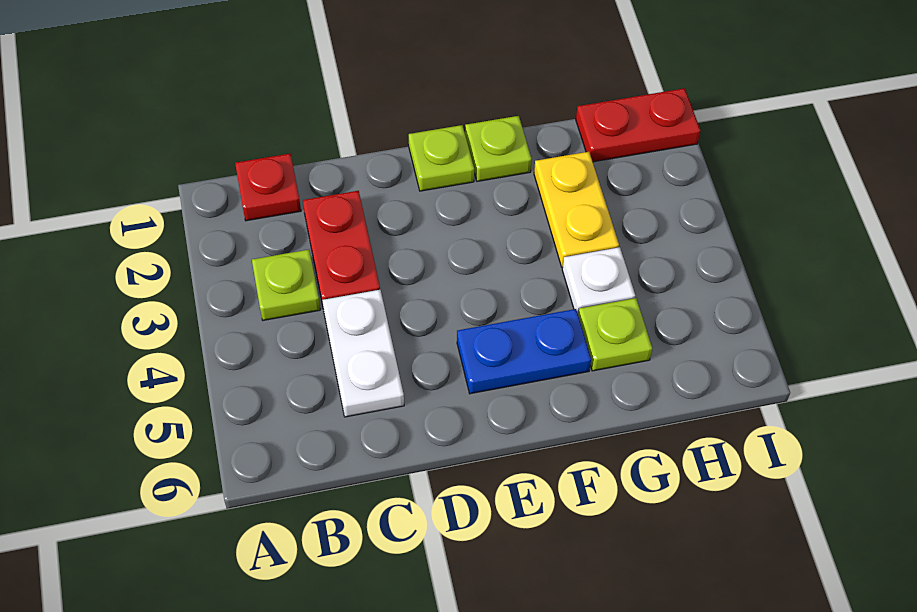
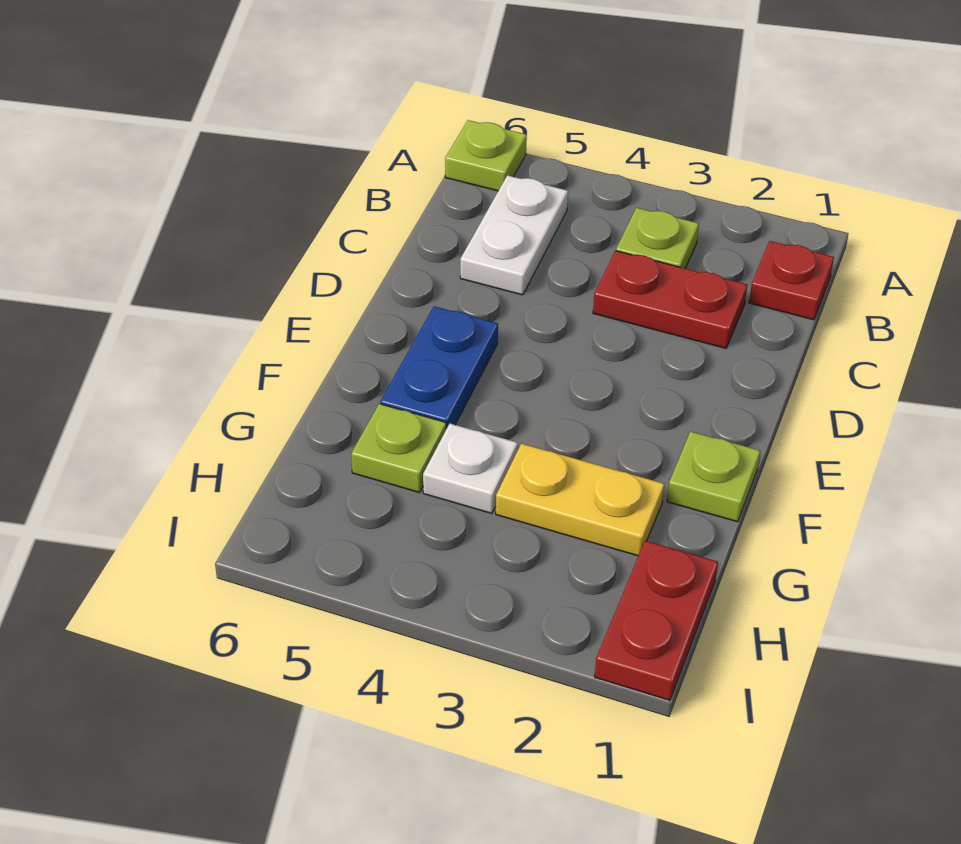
white plate C4:C5 level 1 -> white plate B5:C5 level 1
lime plate E1 level 1 -> lime plate A6 level 1

